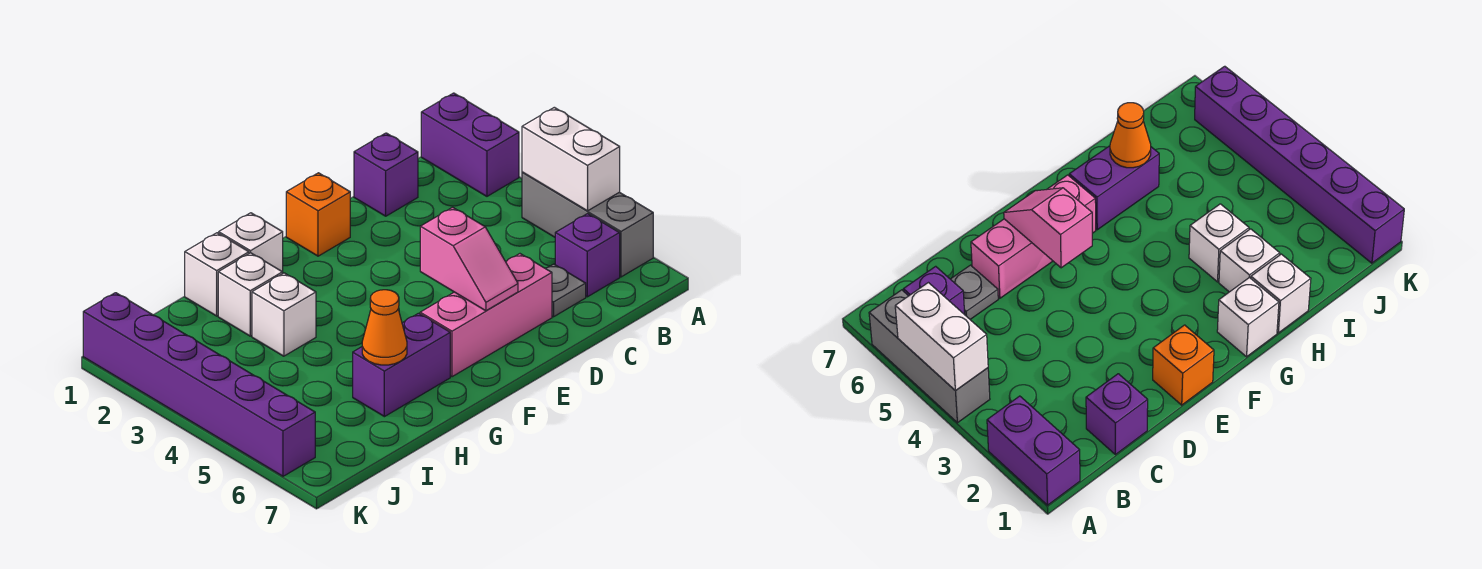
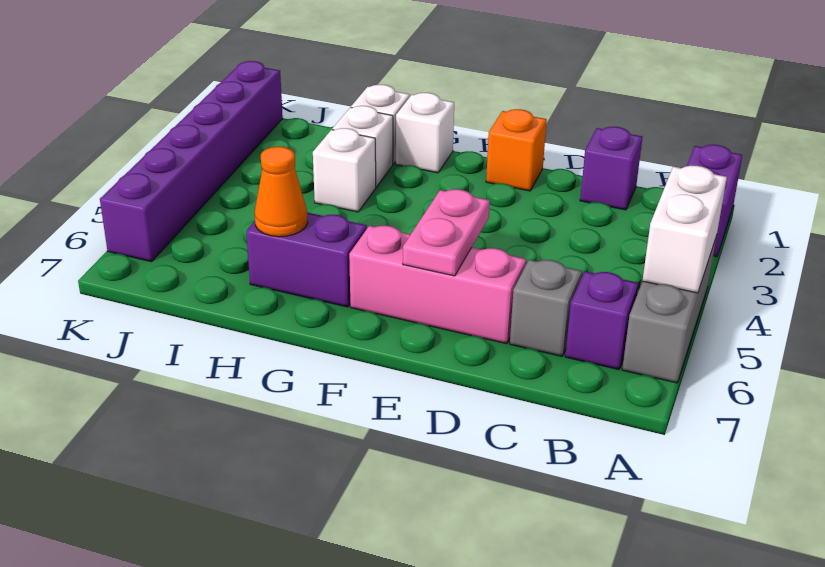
grey plate C6 level 1 -> grey brick C6 level 1
pink slope E5:E6 level 2 top 5 -> pink plate E5:E6 level 2

